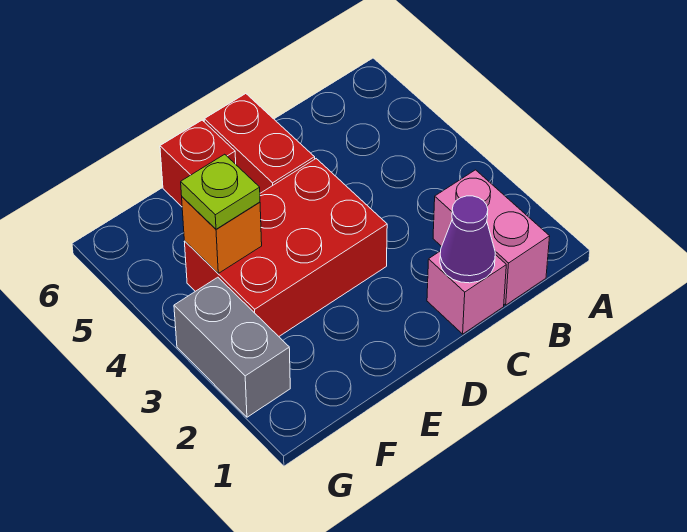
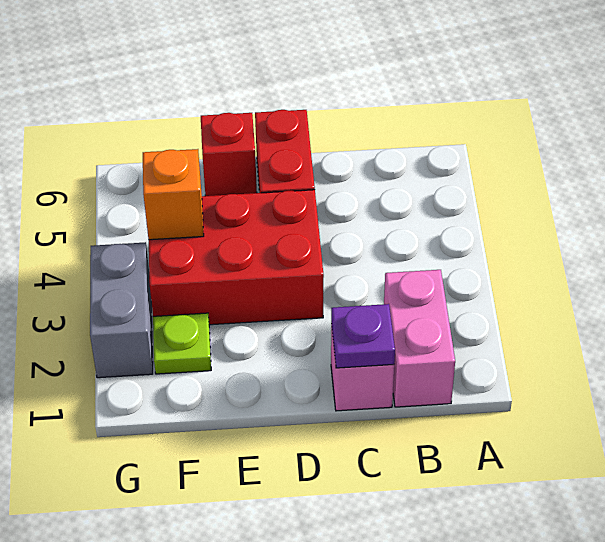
purple cone C1 level 2 -> purple plate C1 level 2
lime plate F4 level 3 -> lime plate F2 level 1

